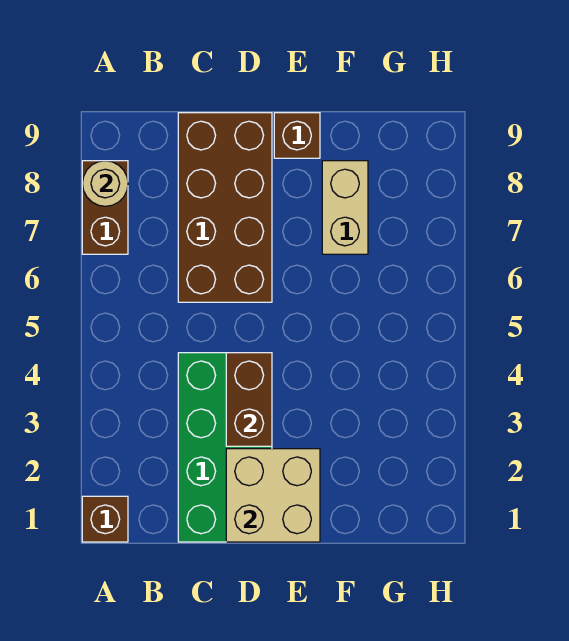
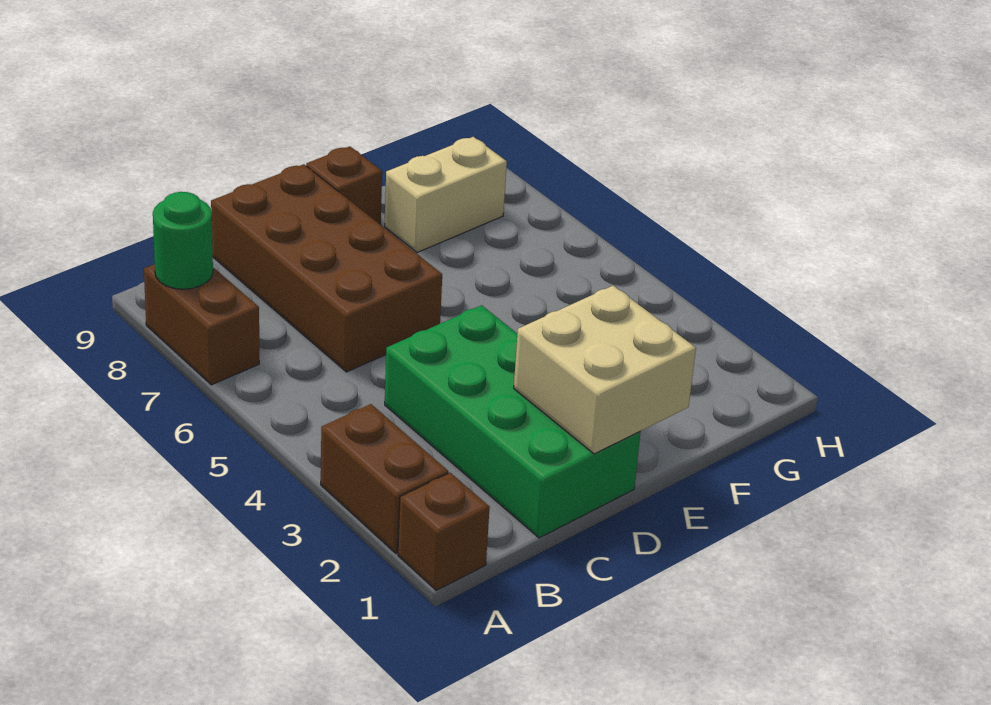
tan round brick A8 level 2 -> green round brick A8 level 2
brown brick D3:D4 level 2 -> brown brick A2:A3 level 1
tan brick F7:F8 level 1 -> tan brick F8:G8 level 1

